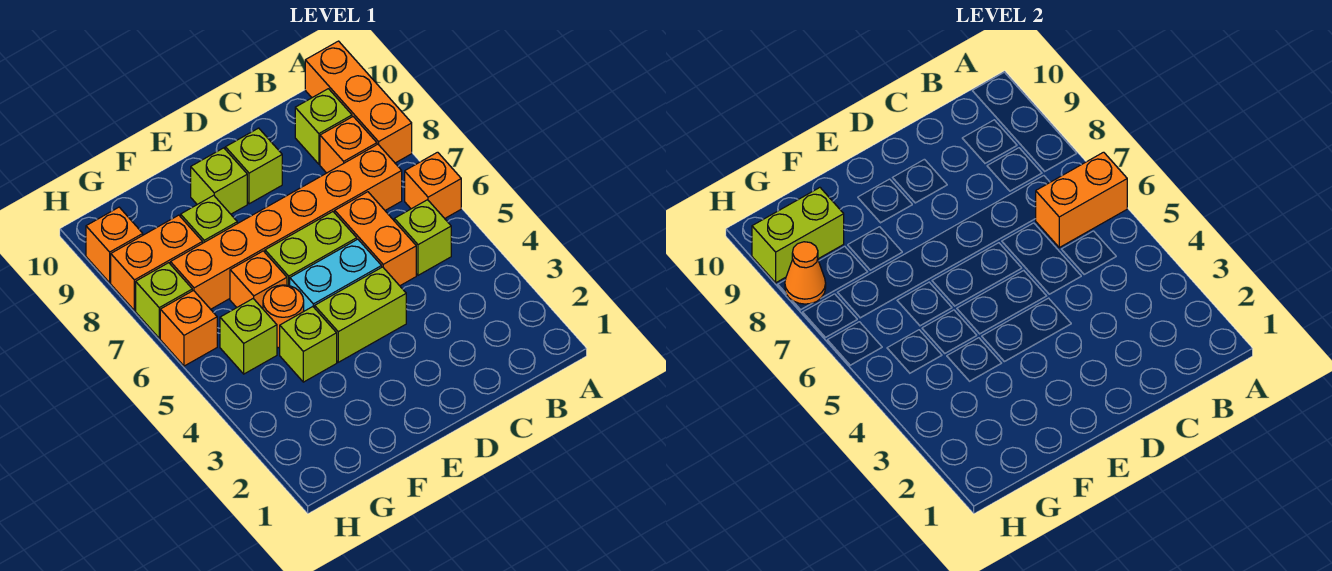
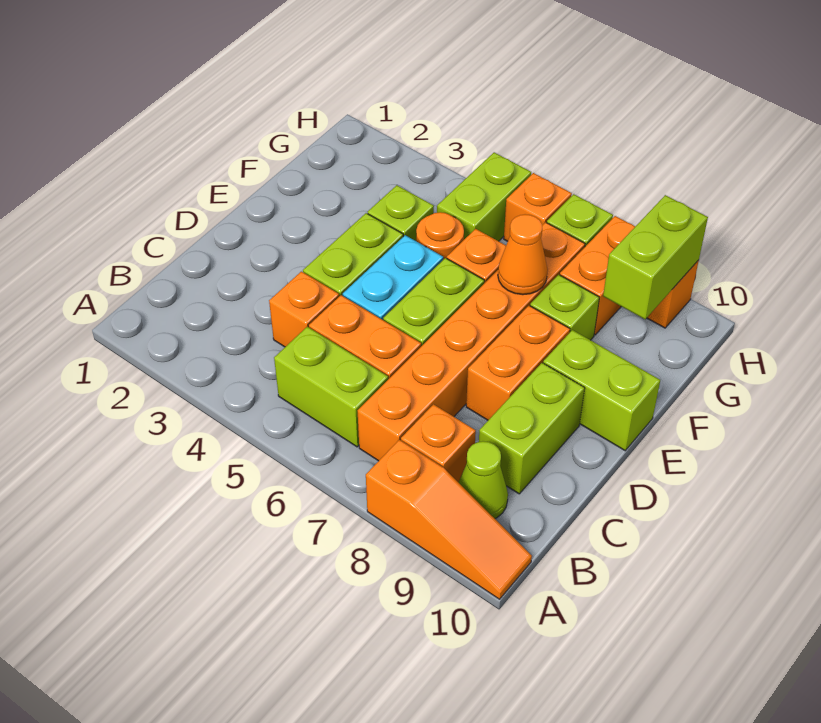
orange brick A6 level 1 -> orange brick C4 level 1
orange brick A6:B6 level 2 -> orange brick D8:E8 level 1
orange brick A8:A10 level 1 -> orange slope A8:A10 level 1 top 8
lime brick B5 level 1 -> lime brick B5:B6 level 1
lime brick B9 level 1 -> lime cone B9 level 1
lime brick D9 level 1 -> lime brick C9:D9 level 1
lime brick E9 level 1 -> lime brick E9:E10 level 1
lime brick G5 level 1 -> lime brick G5:H5 level 1
orange cone H8 level 2 -> orange cone F7 level 2

